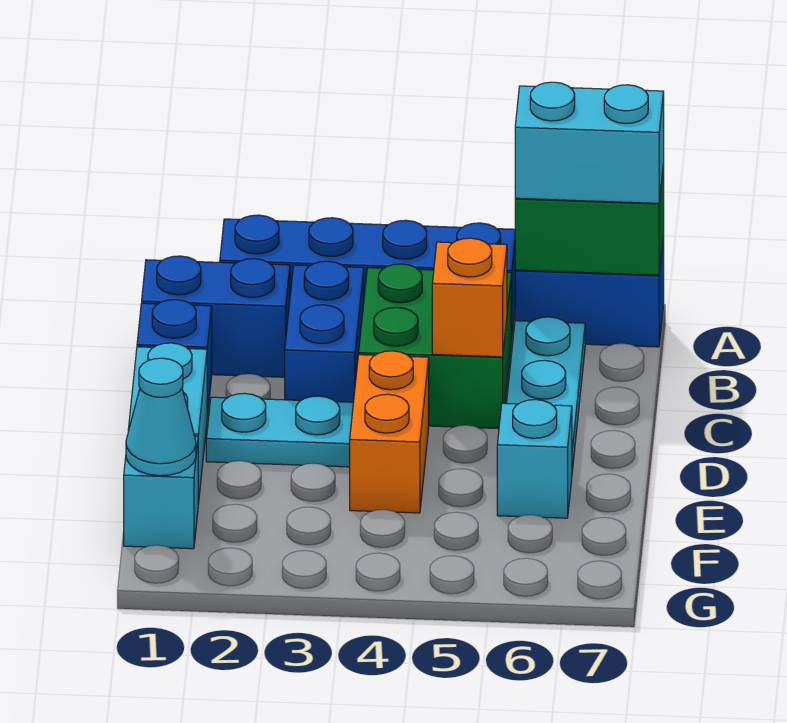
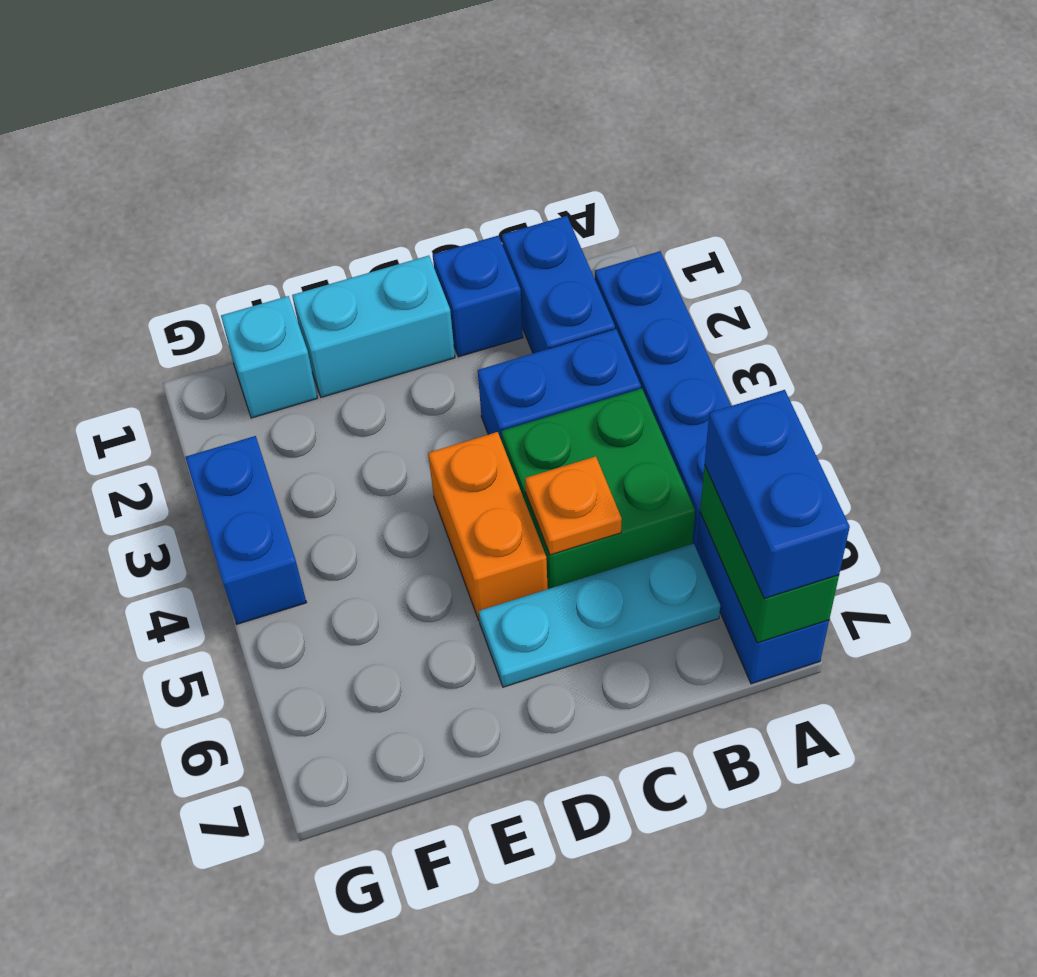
cyan brick A6:A7 level 3 -> blue brick A6:A7 level 3
orange brick C5 level 2 -> orange plate C5 level 2
cyan plate D2:D3 level 1 -> none
orange brick D4:E4 level 1 -> orange brick D4:D5 level 1
cyan brick E6 level 1 -> none
cyan cone F1 level 2 -> none
none -> blue brick G3:G4 level 1

